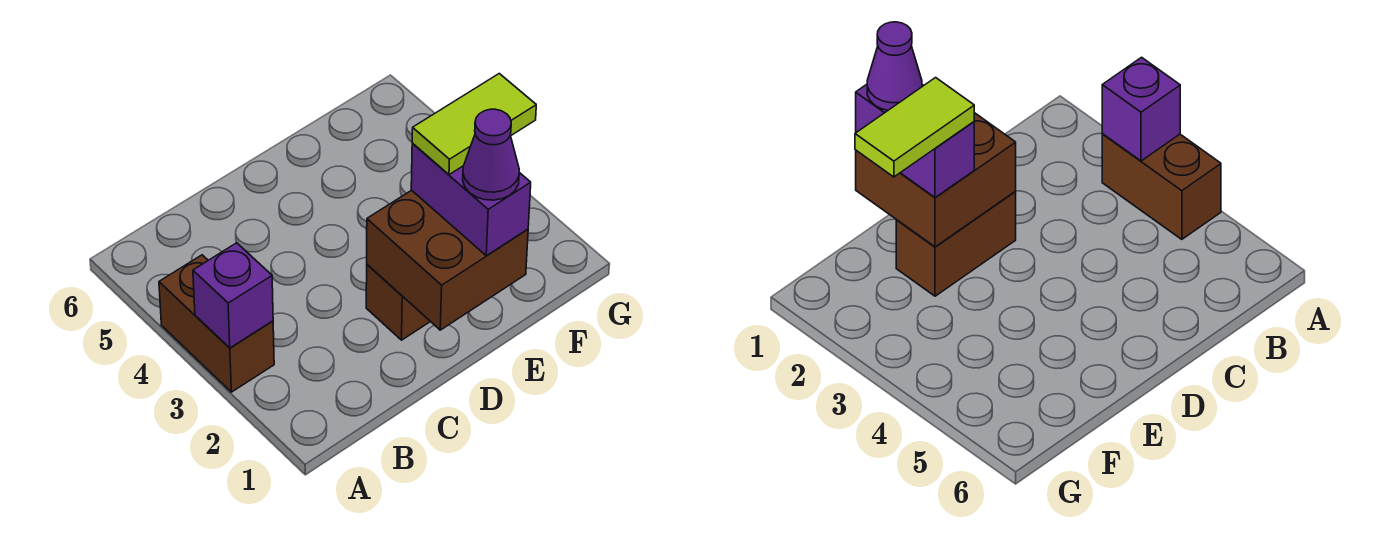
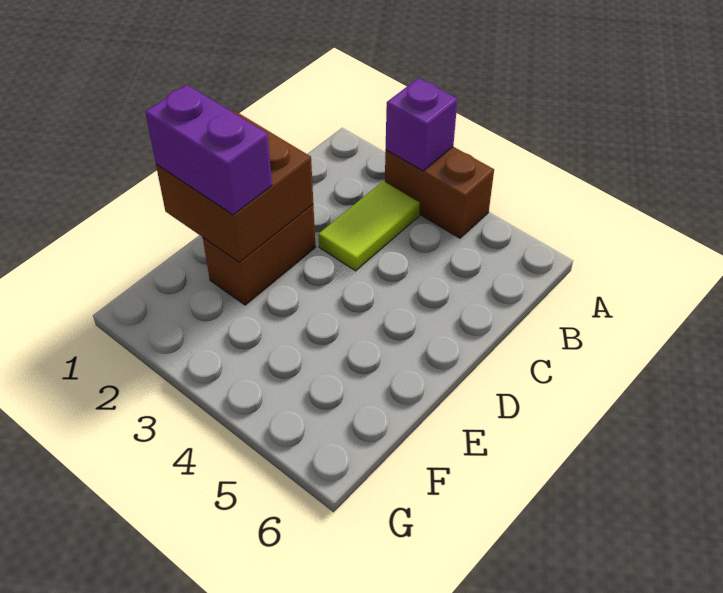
purple cone E1 level 4 -> none
lime tile E2:F2 level 4 -> lime tile B3:C3 level 1

